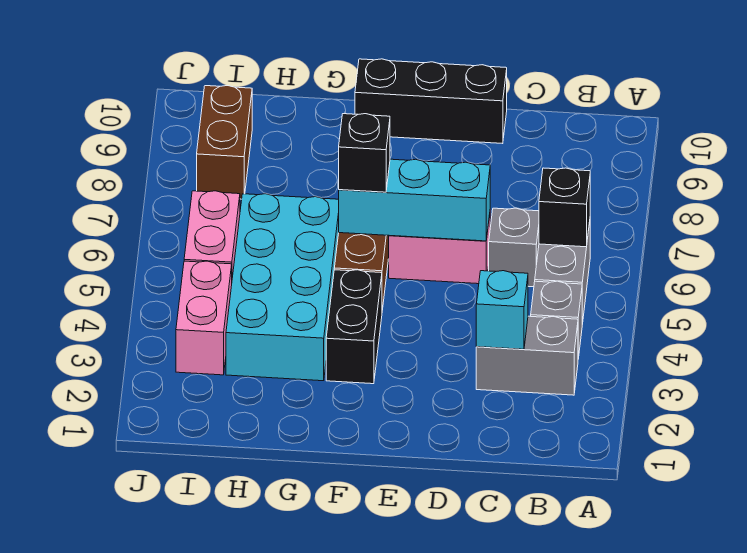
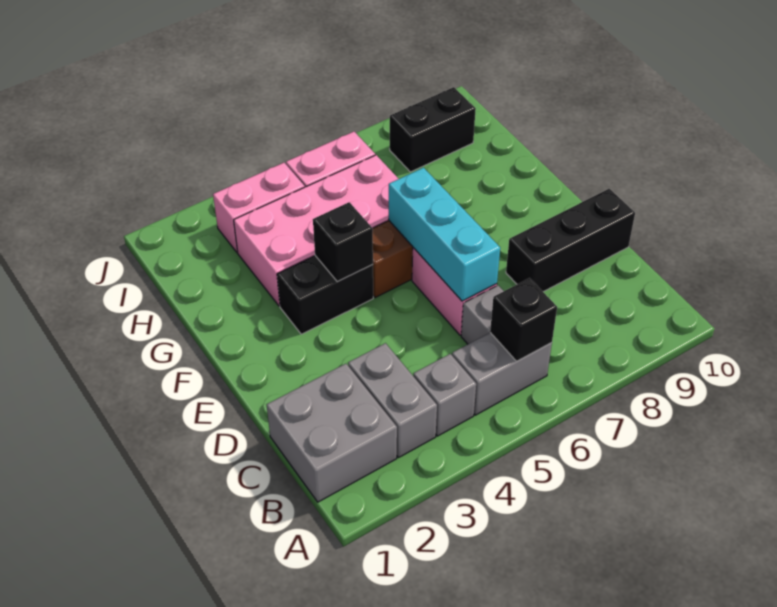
none -> grey brick B1:C2 level 1
cyan brick C3 level 2 -> none
black brick D10:F10 level 1 -> black brick D8:D10 level 1
black brick F6 level 3 -> black brick F4 level 2
cyan brick G3:H6 level 1 -> pink brick G3:H6 level 1
brown brick I8:I9 level 1 -> black brick I8:I9 level 1

